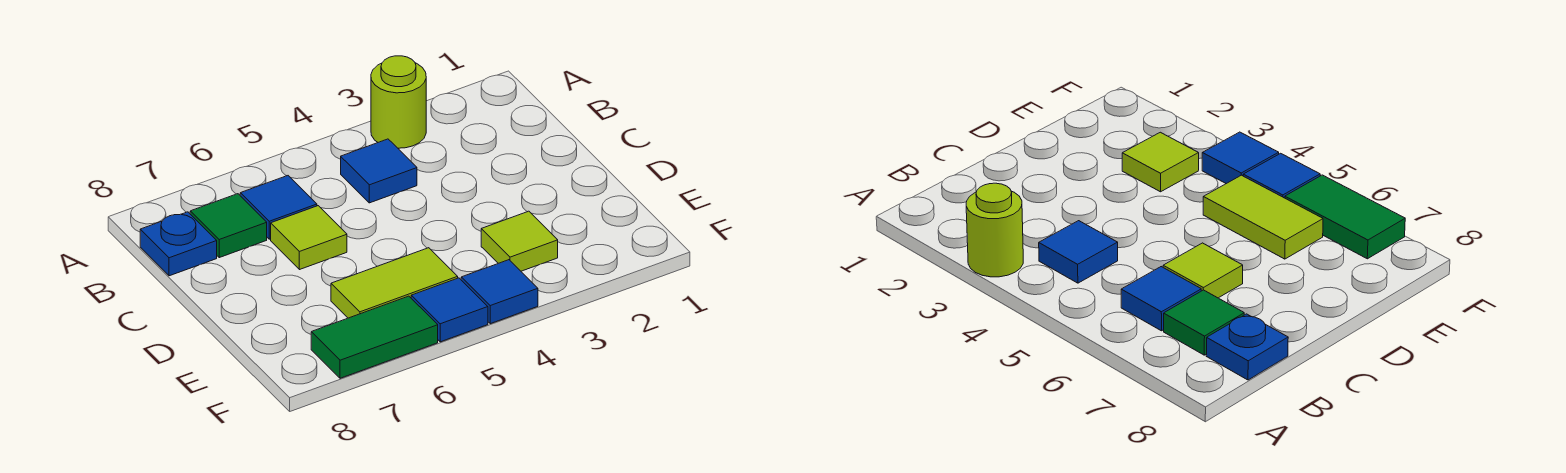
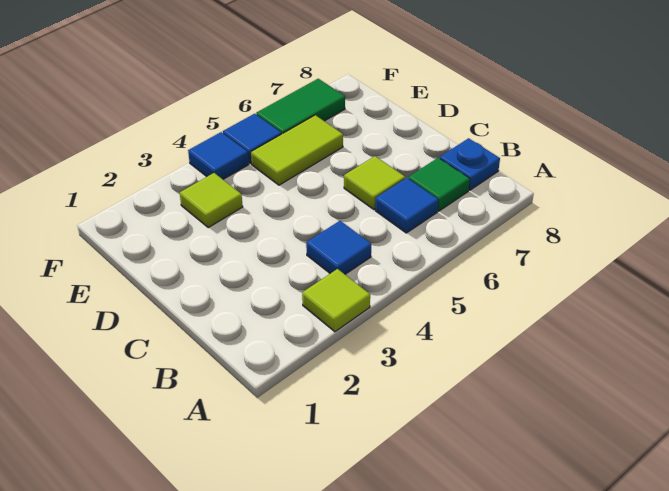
lime round brick A3 level 1 -> lime tile A3 level 1

